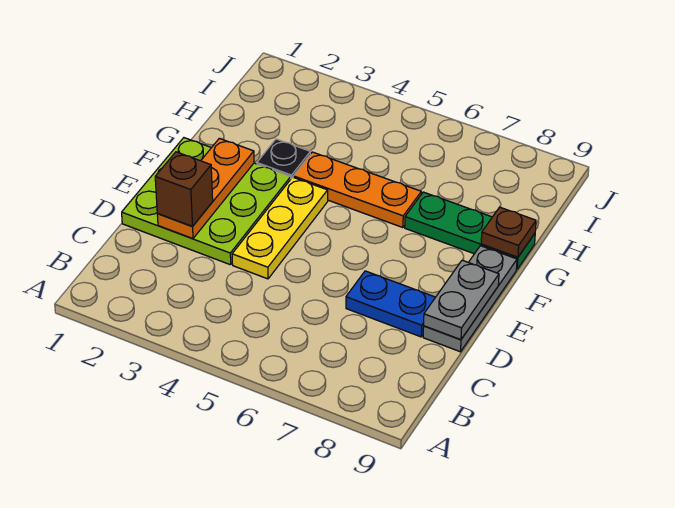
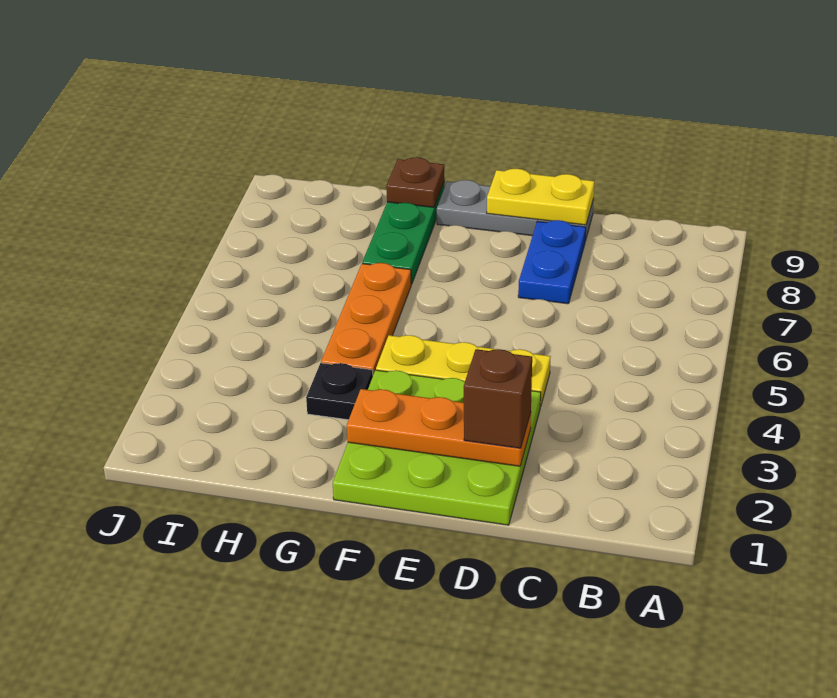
grey plate D9:E9 level 2 -> yellow plate D9:E9 level 2

